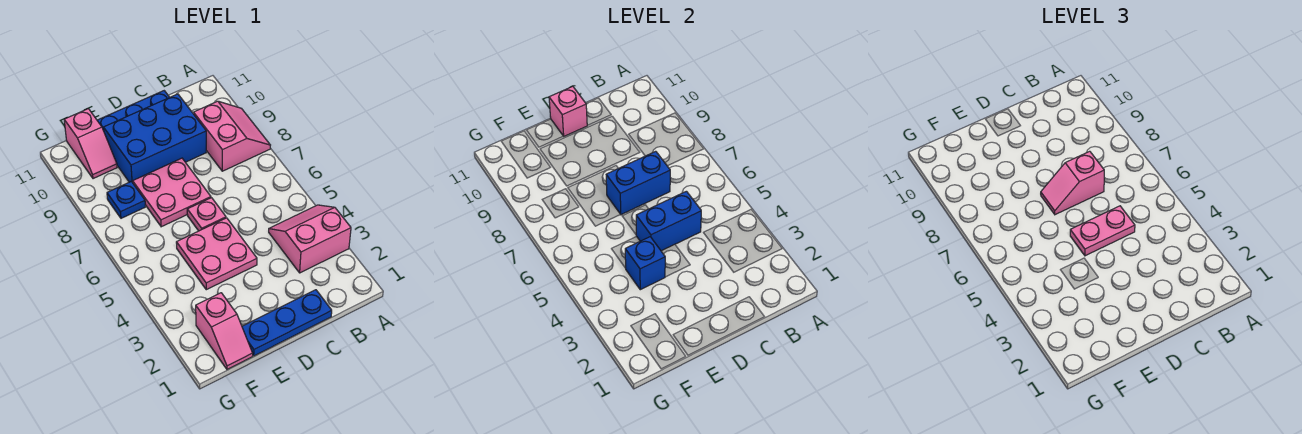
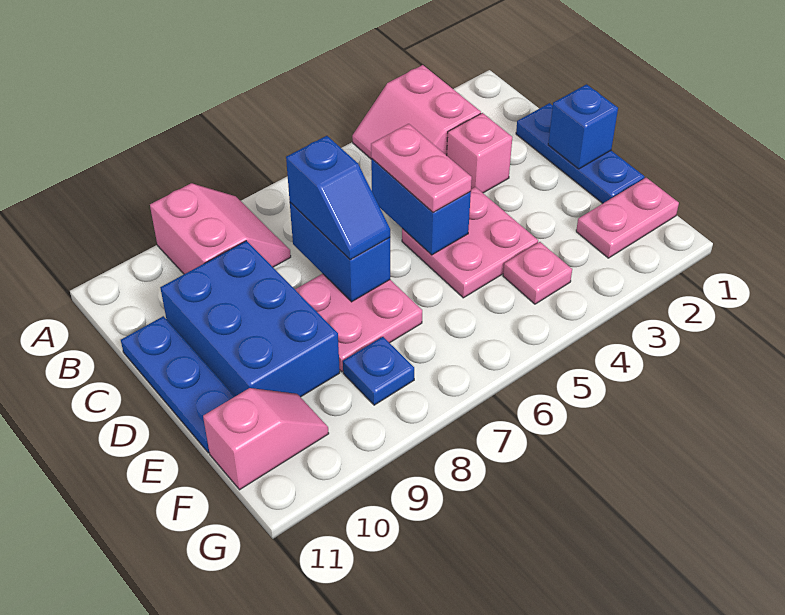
pink slope A8:B9 level 1 top B -> pink slope A8:B9 level 1 top 9
pink slope C7:D7 level 3 top C -> blue slope C7:D7 level 3 top C
pink plate D6 level 1 -> pink plate F4 level 1
pink brick D11 level 2 -> pink brick C3 level 1
blue brick E4 level 2 -> blue brick D1 level 2
pink slope F1:F2 level 1 top 2 -> pink plate F1:F2 level 1

